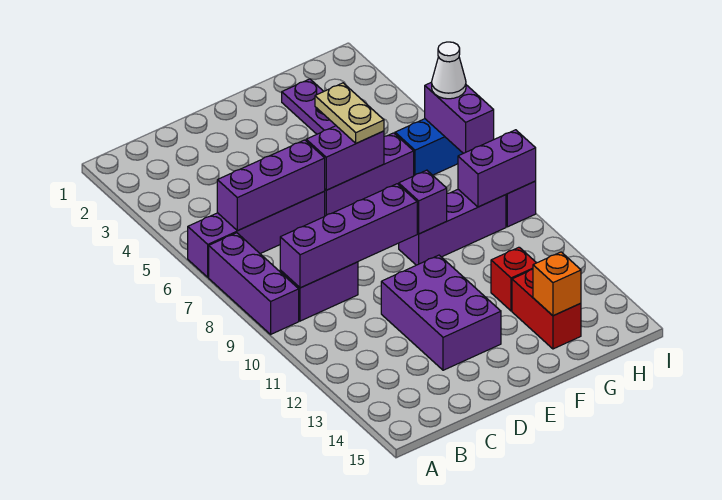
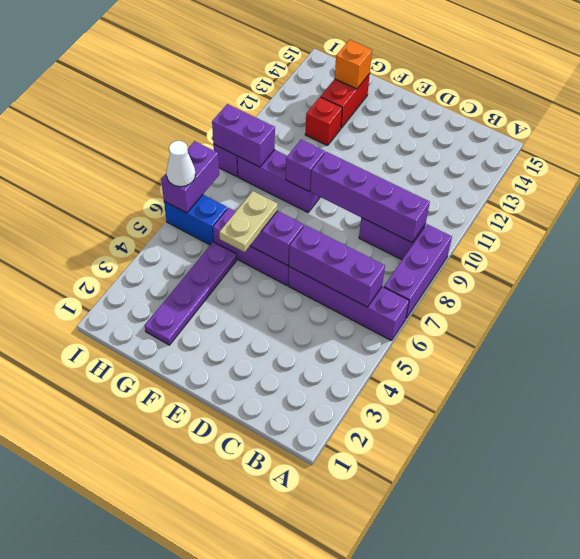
purple brick D11:E13 level 1 -> none

